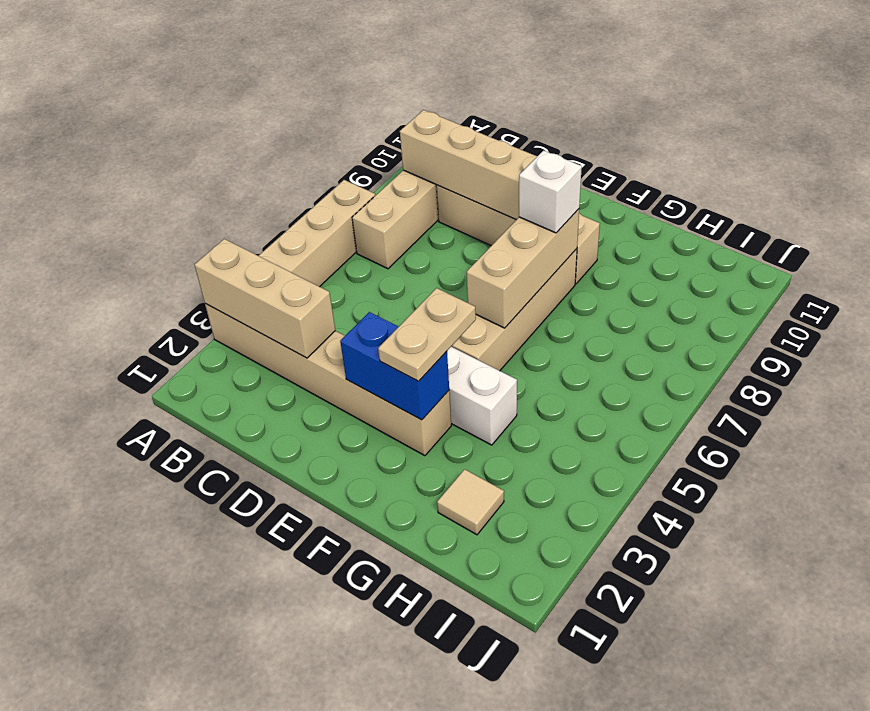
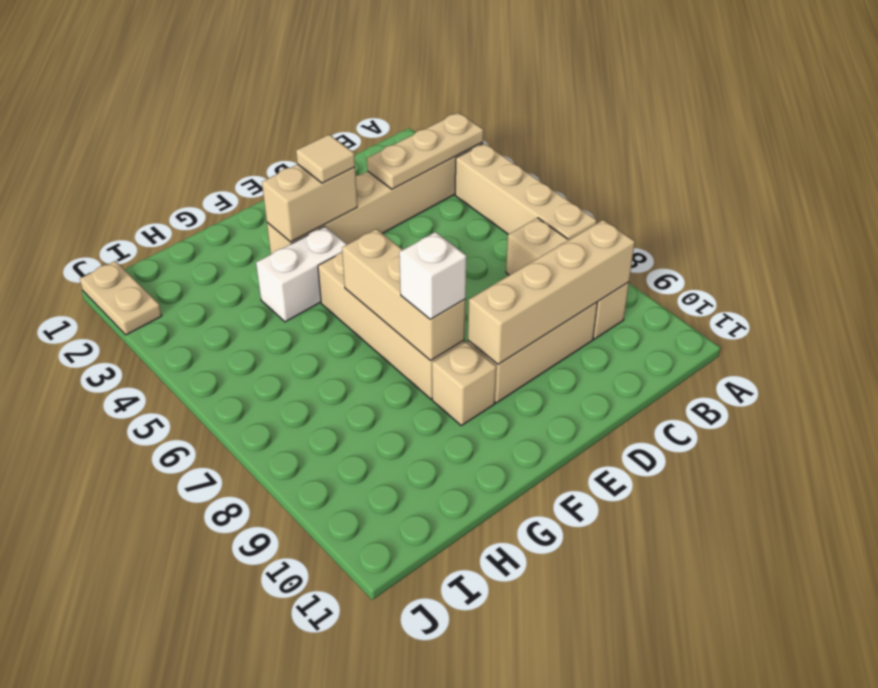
tan brick A3:C3 level 2 -> tan plate A3:C3 level 2
blue brick E3:F3 level 2 -> tan brick E3:F3 level 2
tan plate F3:F4 level 3 -> tan plate J1:J2 level 1
tan tile H2 level 1 -> tan tile E3 level 3

